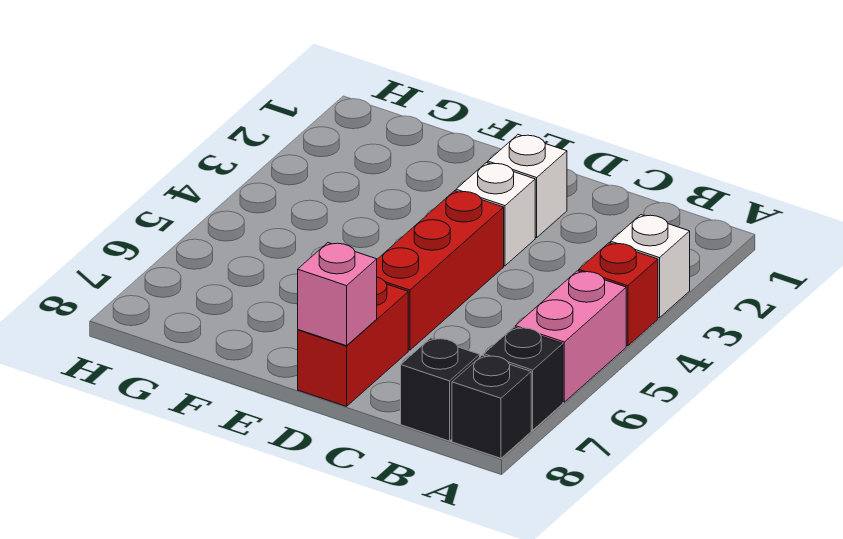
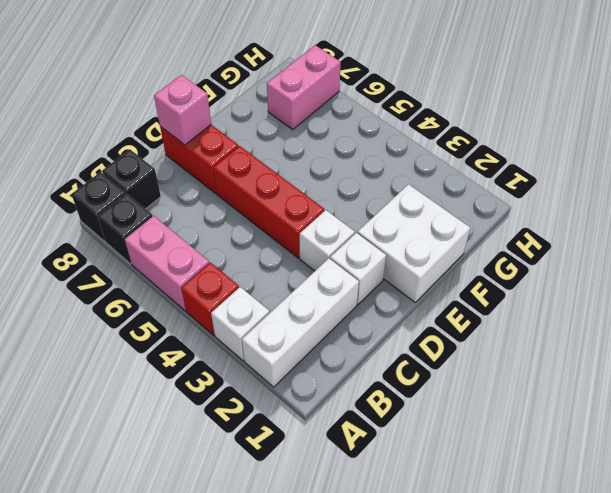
none -> white brick A2:C2 level 1
none -> white brick E1:F2 level 1
none -> pink brick G7:H7 level 1

